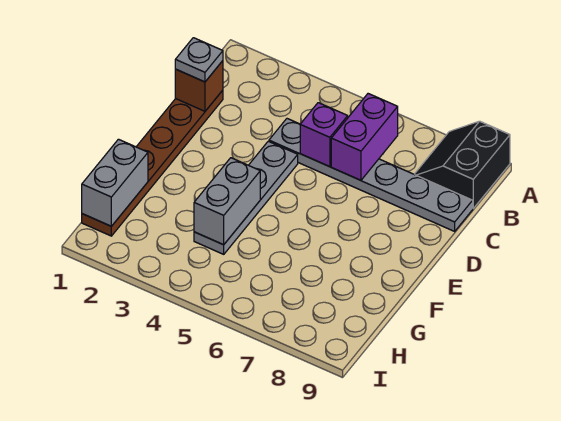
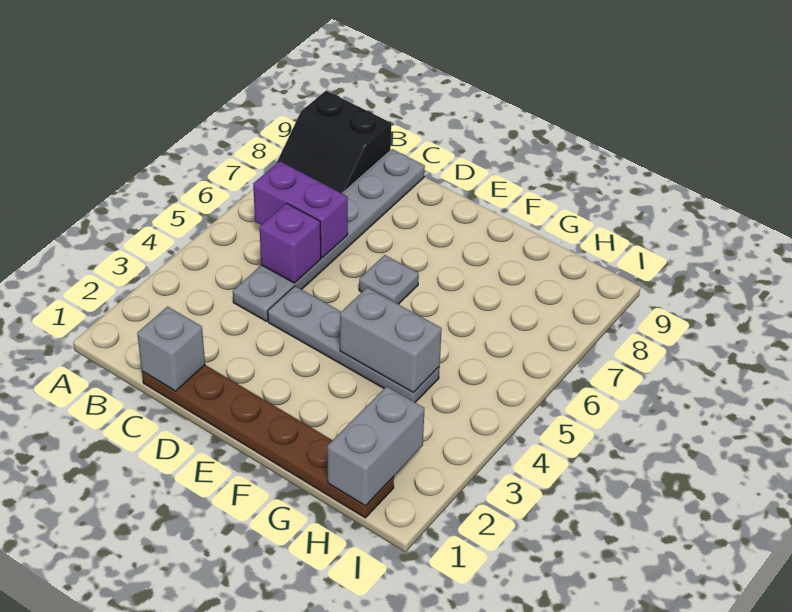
brown brick C1 level 2 -> grey brick C1 level 2
grey plate C1 level 3 -> grey plate E6 level 1
grey brick G1:H1 level 2 -> grey brick H1:H2 level 2

